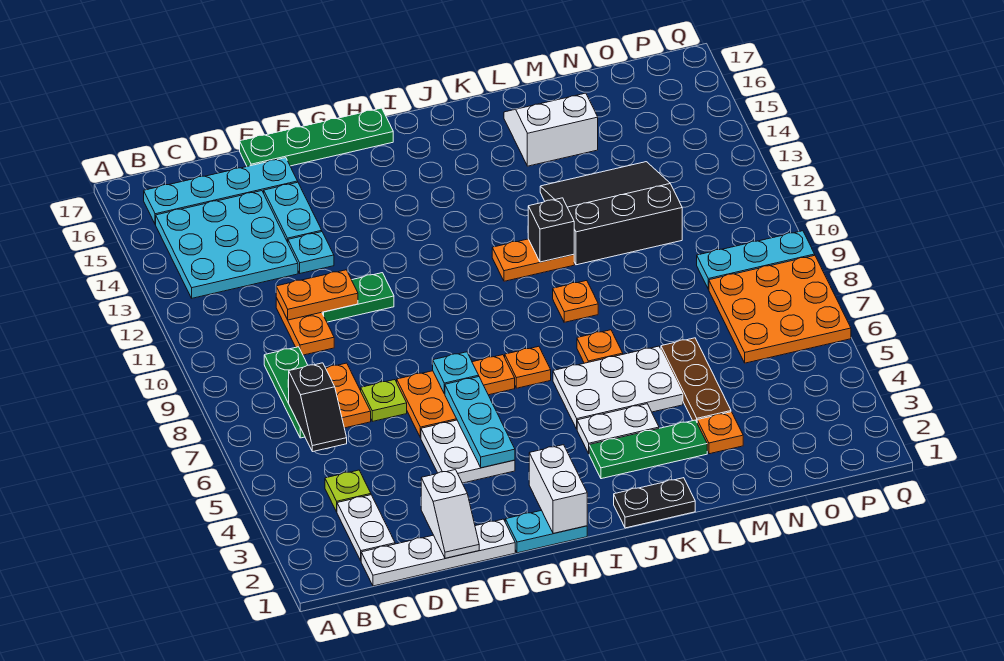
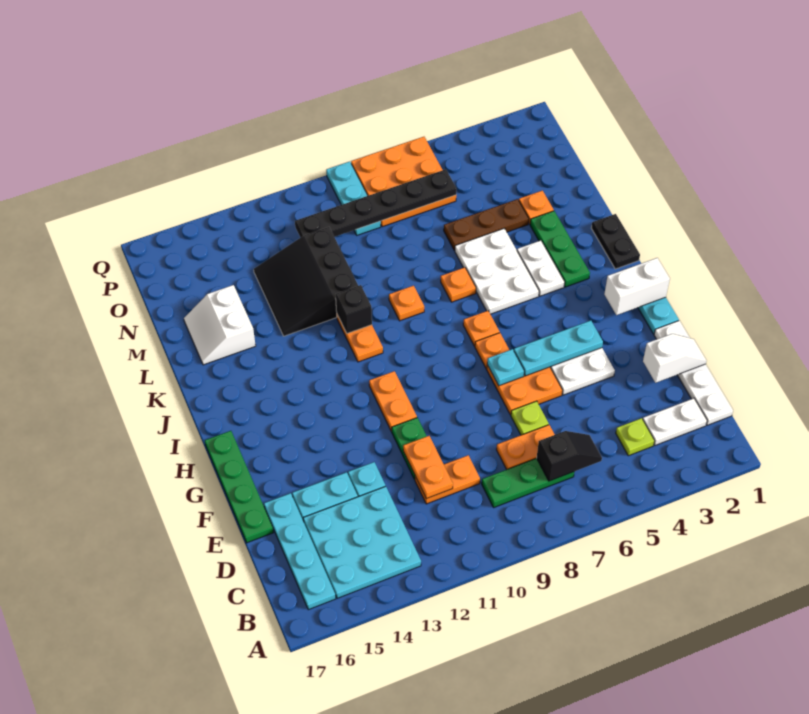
none -> orange plate G11:H11 level 1
none -> black plate O6:O11 level 2

